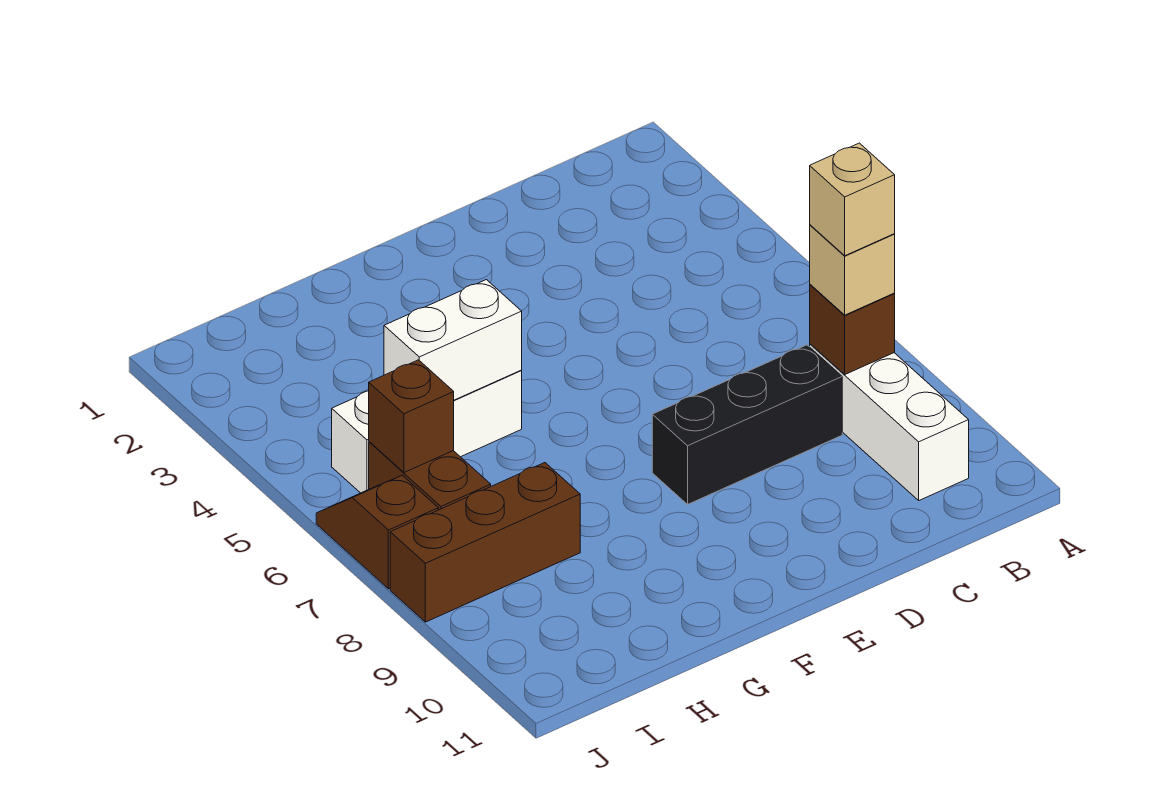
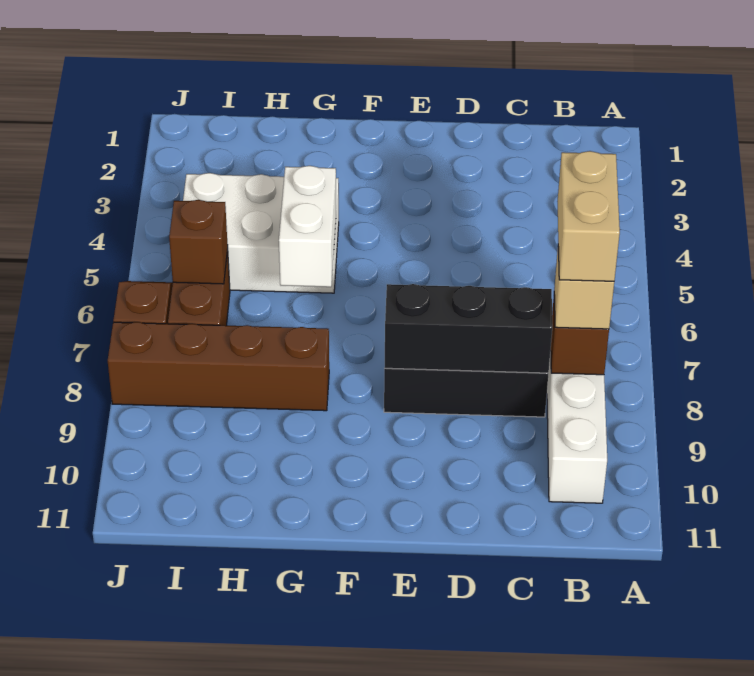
tan brick B8 level 4 -> tan brick B7:B8 level 4
none -> black brick C8:E8 level 2
white brick G5:I5 level 1 -> white brick G4:I5 level 1
white brick G5:H5 level 2 -> white brick G5:G6 level 2
brown brick H8:J8 level 1 -> brown brick G8:J8 level 1

